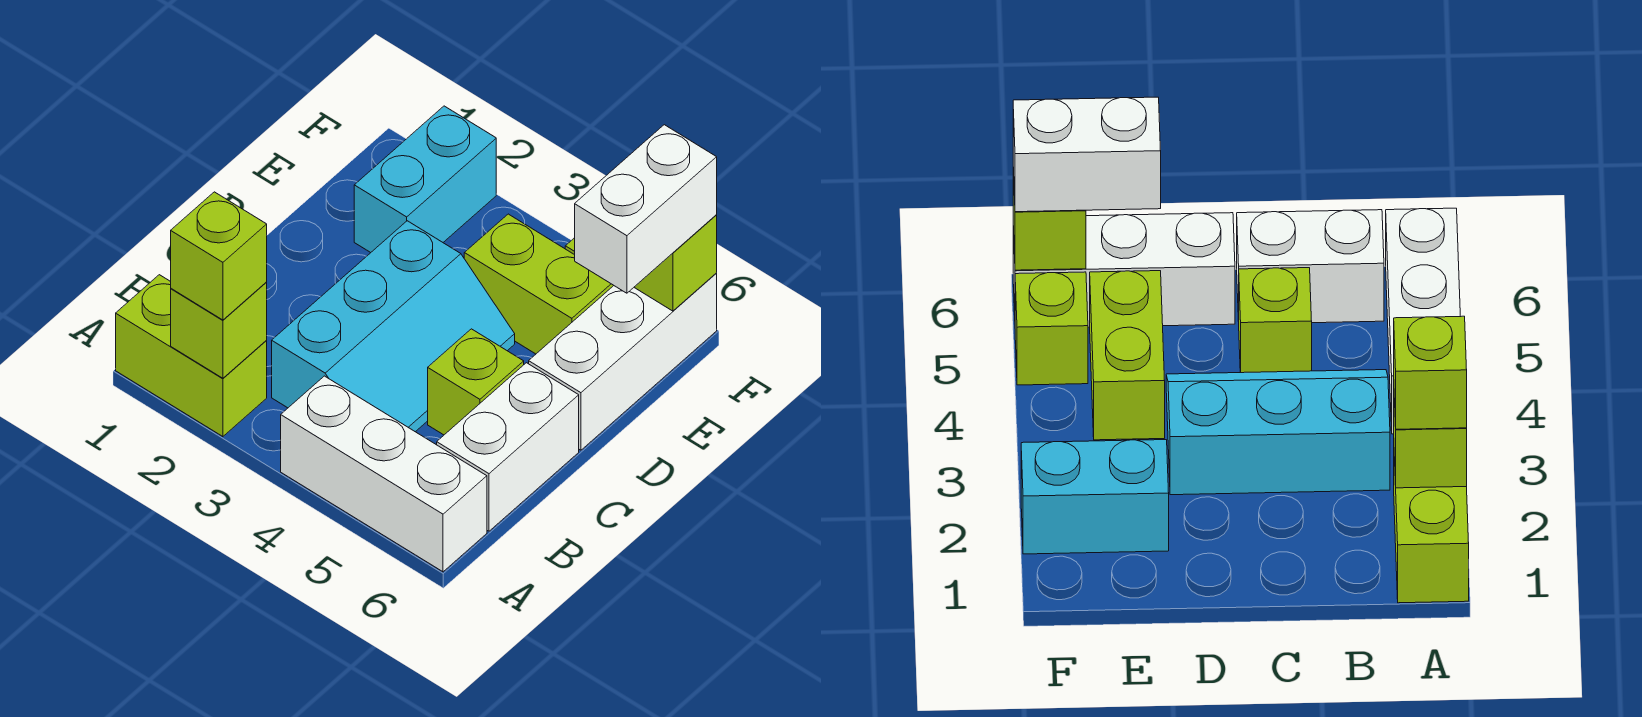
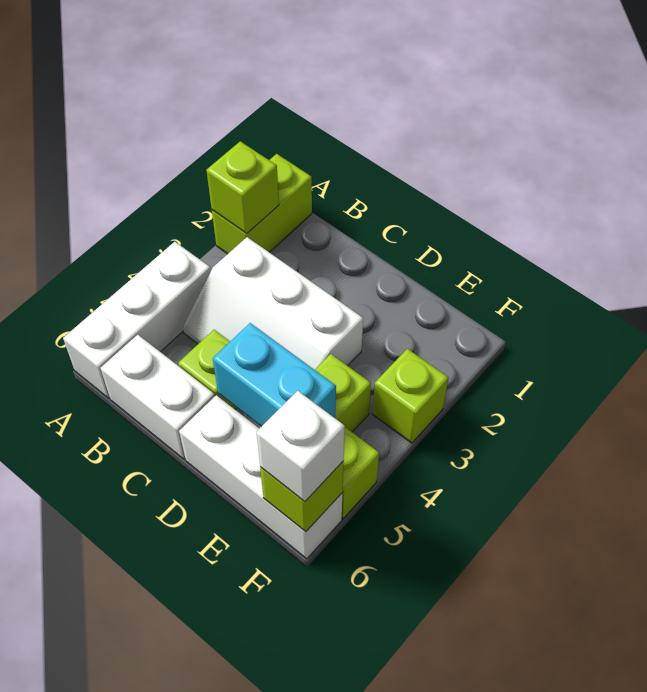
lime brick A2 level 3 -> lime brick F3 level 1
cyan slope B3:D4 level 1 top 3 -> white slope B3:D4 level 1 top 3
cyan brick E2:F2 level 1 -> cyan brick D5:E5 level 2
white brick E6:F6 level 3 -> white brick F6 level 3

